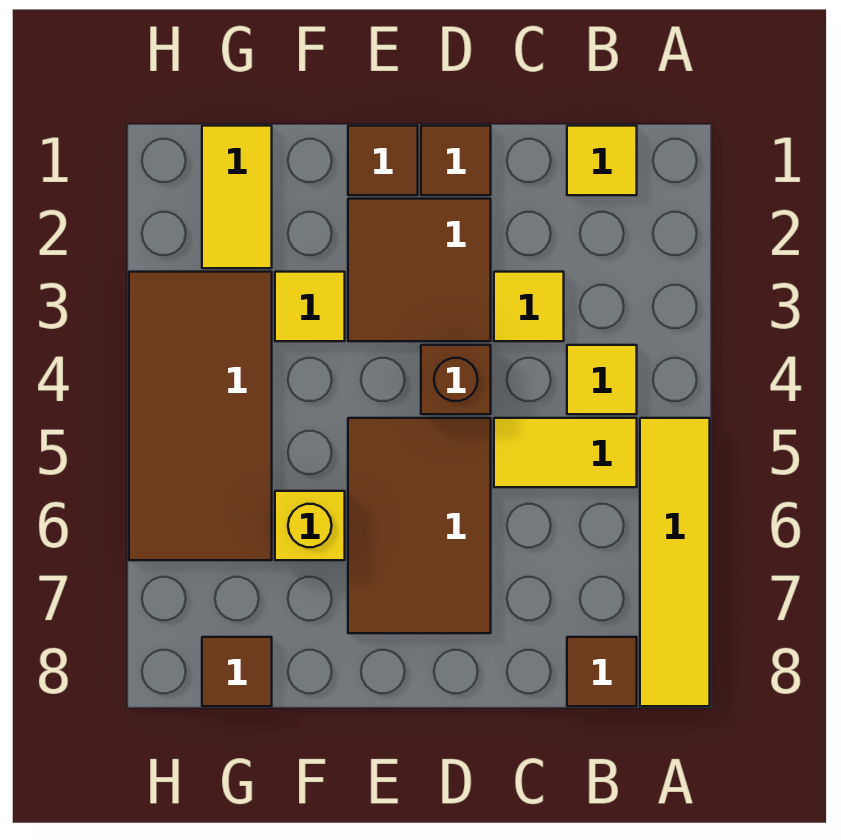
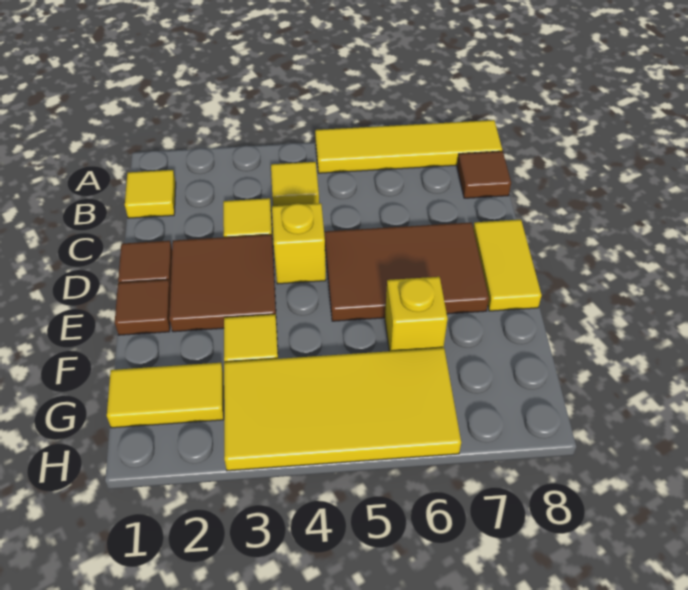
yellow tile B5:C5 level 1 -> yellow tile D8:E8 level 1
brown brick D4 level 1 -> yellow brick D4 level 1
brown tile G3:H6 level 1 -> yellow tile G3:H6 level 1
brown tile G8 level 1 -> none

